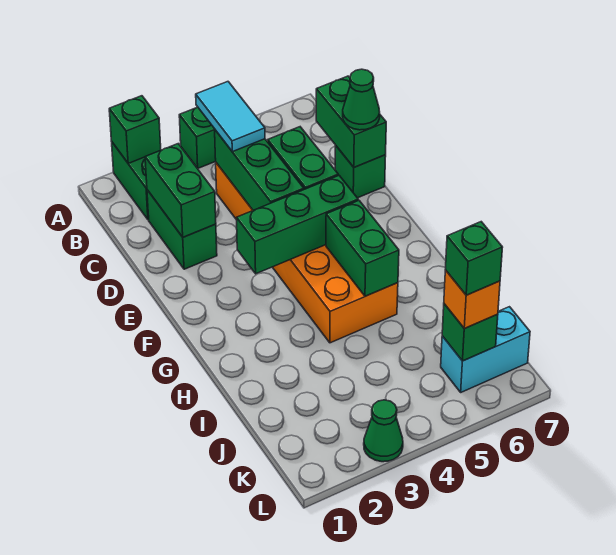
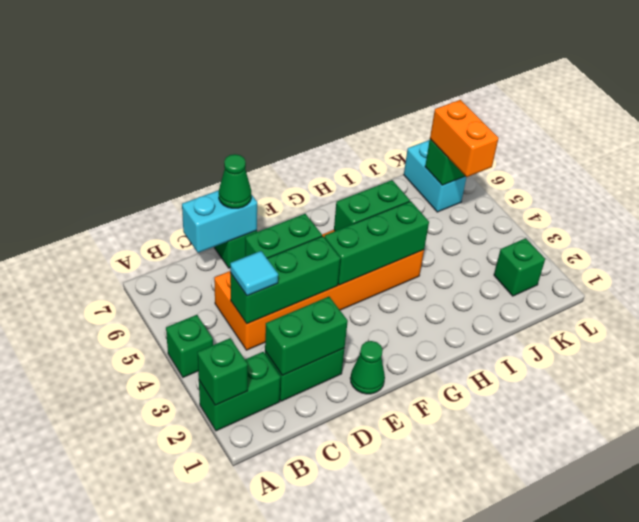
cyan tile B4:C4 level 3 -> cyan tile C4 level 3
green brick C7:D7 level 2 -> cyan brick C7:D7 level 2
green brick F3:F5 level 2 -> green brick F4:H4 level 2
orange brick K6 level 3 -> orange brick K5:K6 level 3
green brick K6 level 4 -> green brick K2 level 1
green cone L3 level 1 -> green cone E1 level 1

